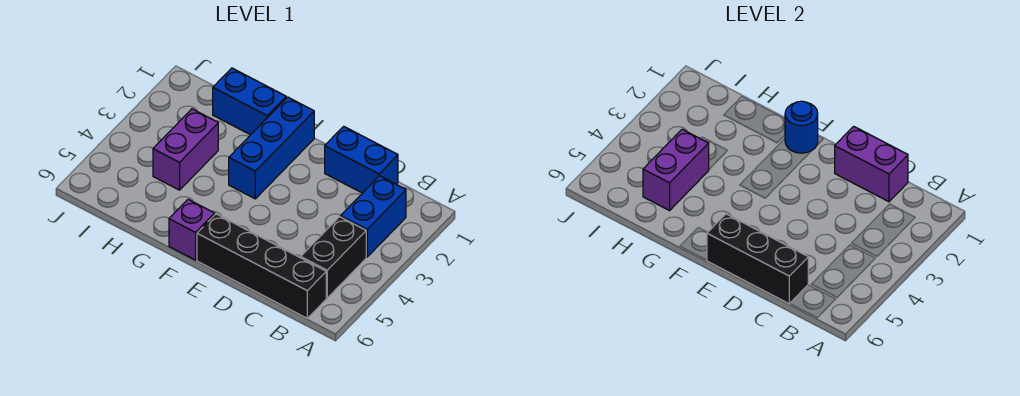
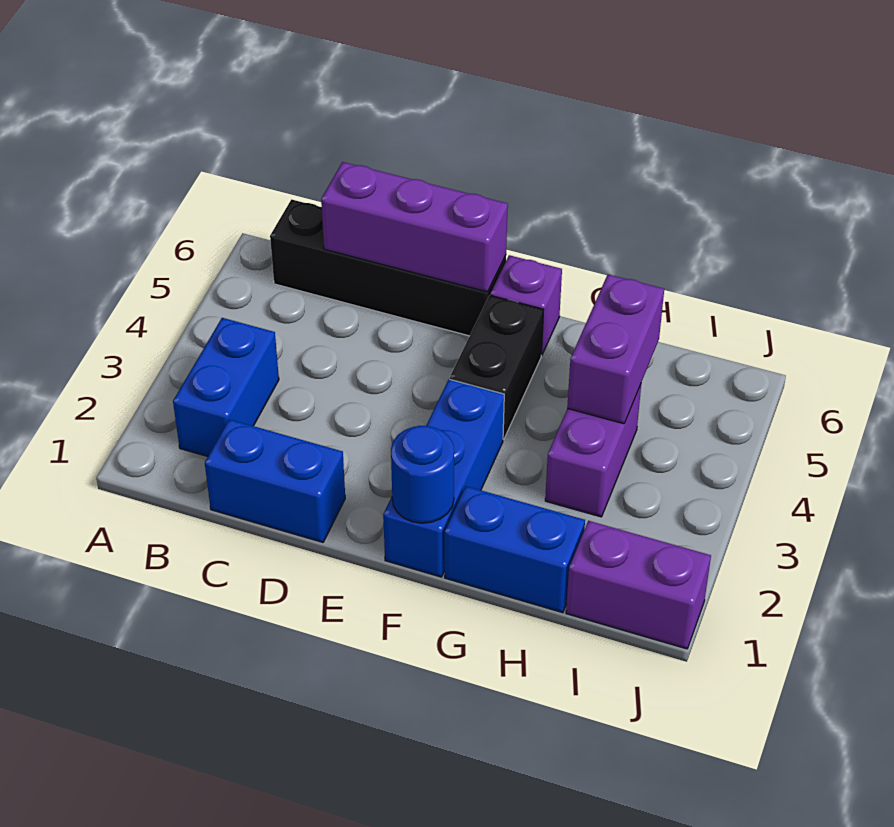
black brick B4:B5 level 1 -> black brick F4:F5 level 1
purple brick C1:D1 level 2 -> purple brick I1:J1 level 1
black brick C6:E6 level 2 -> purple brick C6:E6 level 2

